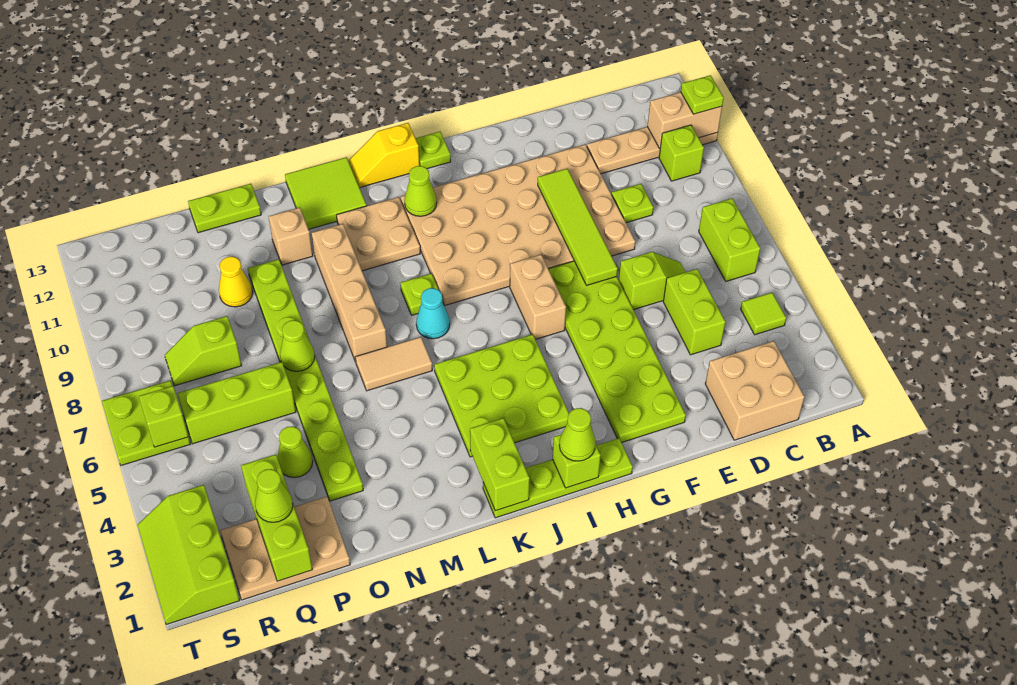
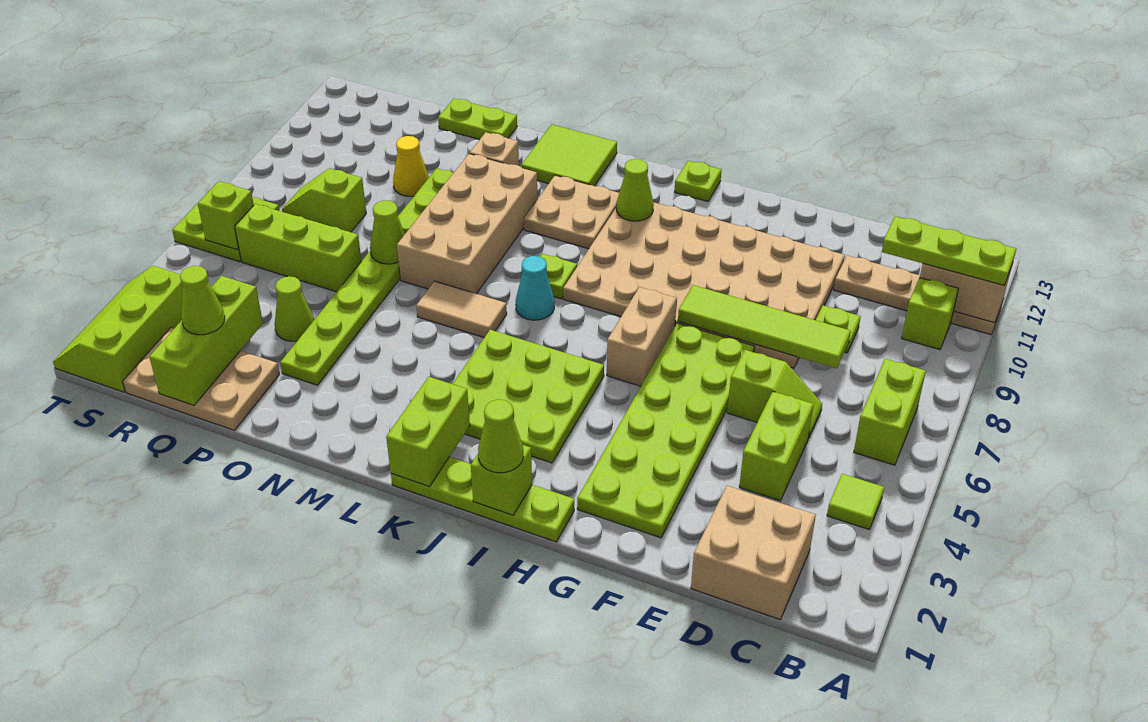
lime plate A11 level 3 -> lime plate A11:C11 level 3
lime tile F7:F10 level 2 -> lime tile D8:G8 level 2
yellow slope J13:K13 level 1 top J -> none
tan brick M7:M10 level 1 -> tan brick M7:N10 level 1

